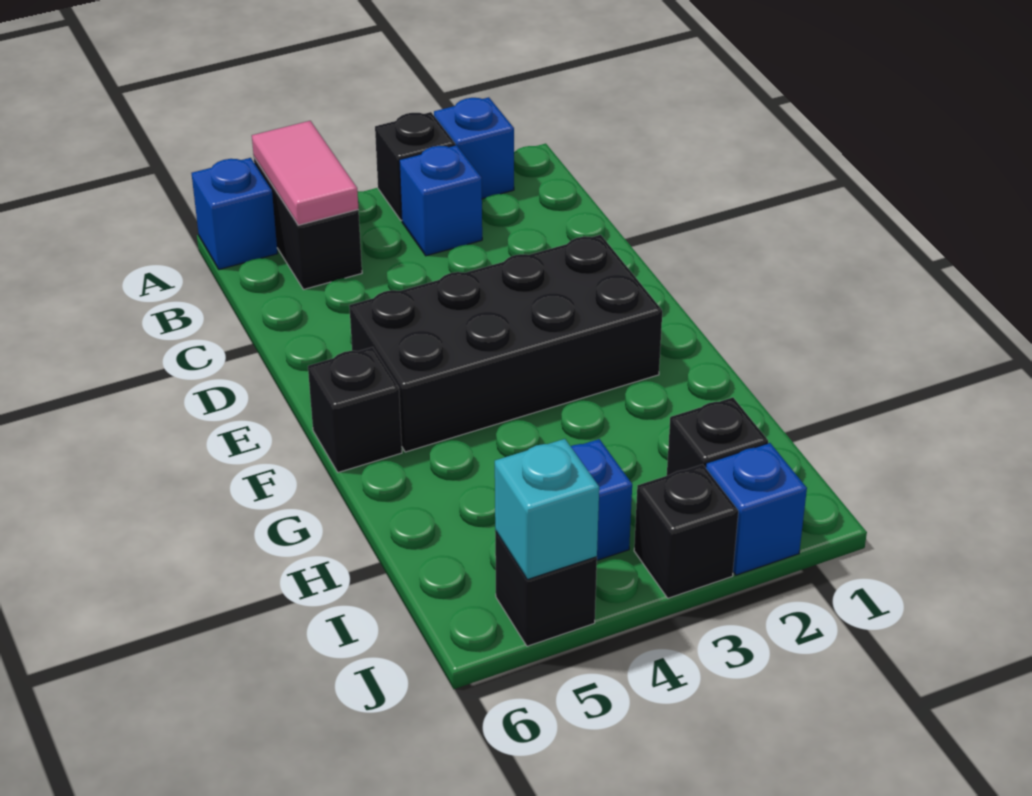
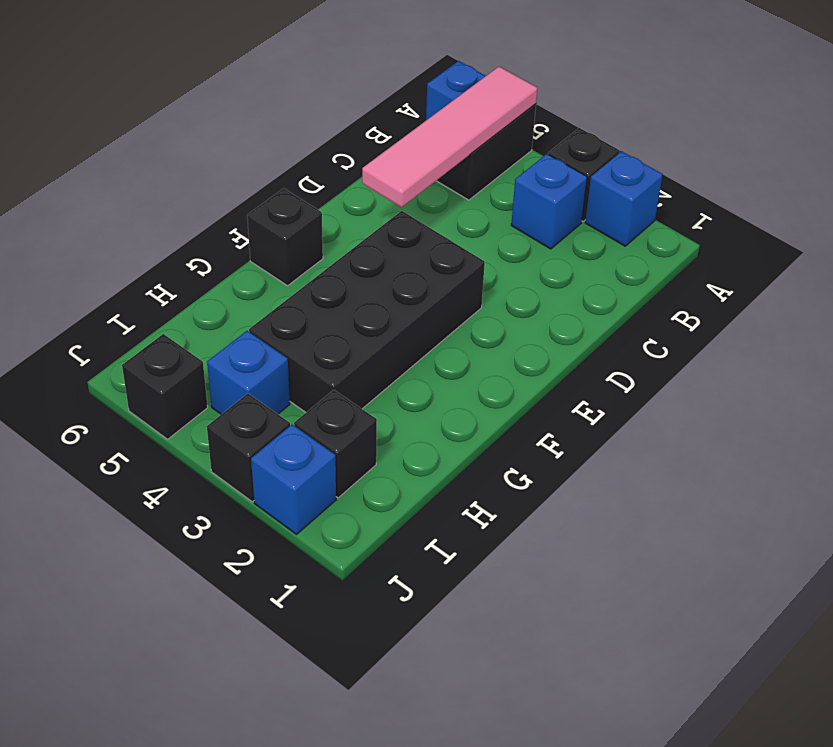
pink tile A5:B5 level 2 -> pink tile A5:D5 level 2
black brick E2:F5 level 1 -> black brick E3:H4 level 1
cyan brick J5 level 2 -> none

